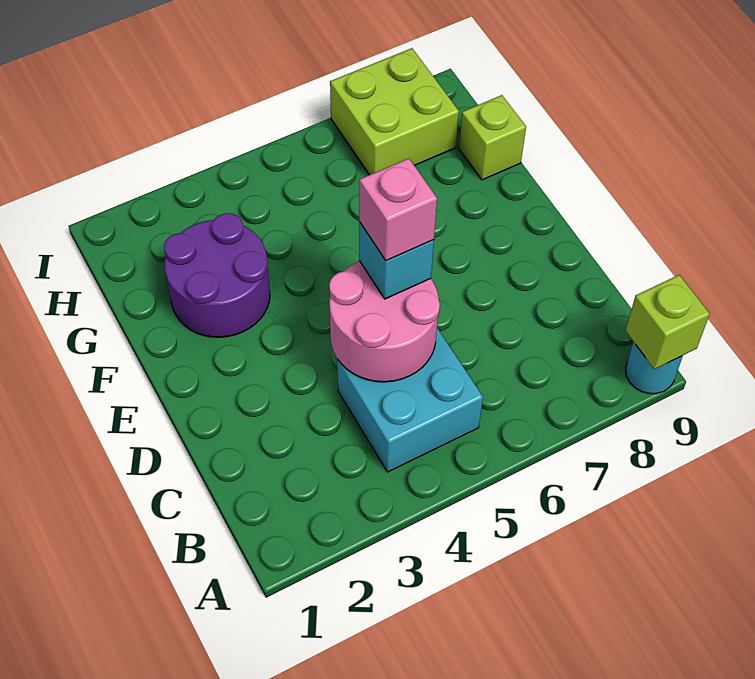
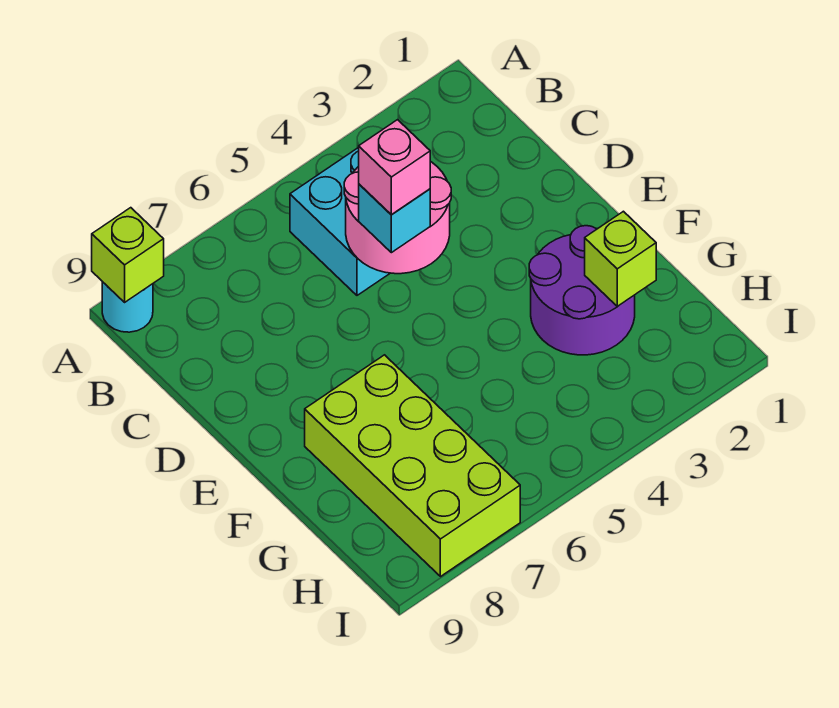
lime brick G9 level 1 -> lime brick G2 level 2
lime brick H7:I8 level 1 -> lime brick F7:I8 level 1

